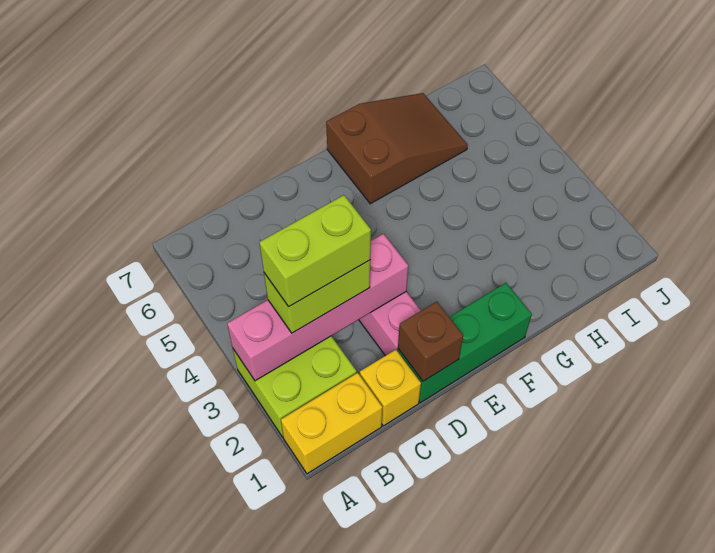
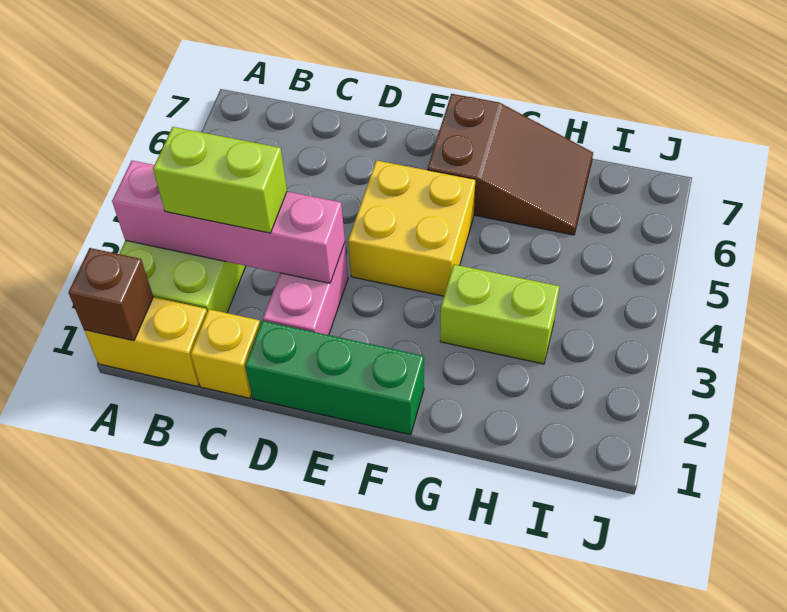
lime brick B3:C3 level 4 -> lime brick G3:H3 level 1
brown brick D1 level 2 -> brown brick A1 level 2
none -> yellow brick E4:F5 level 1

